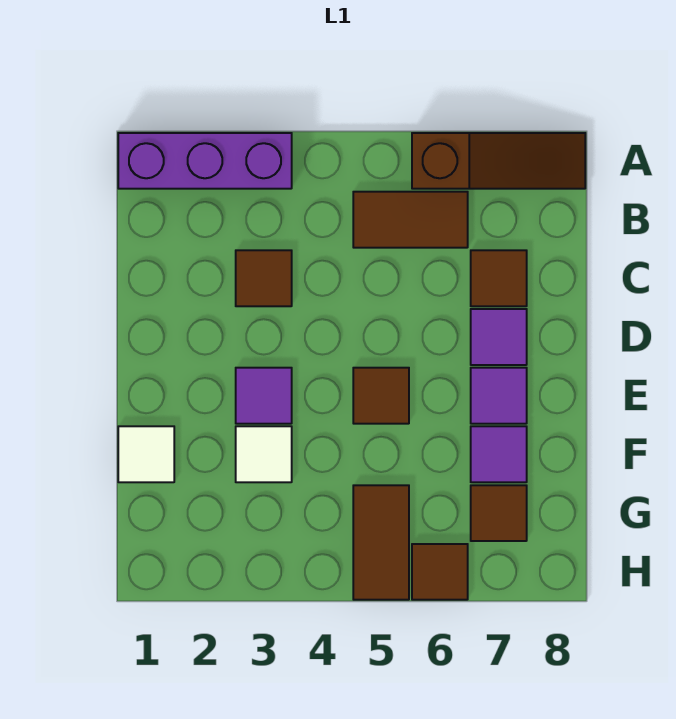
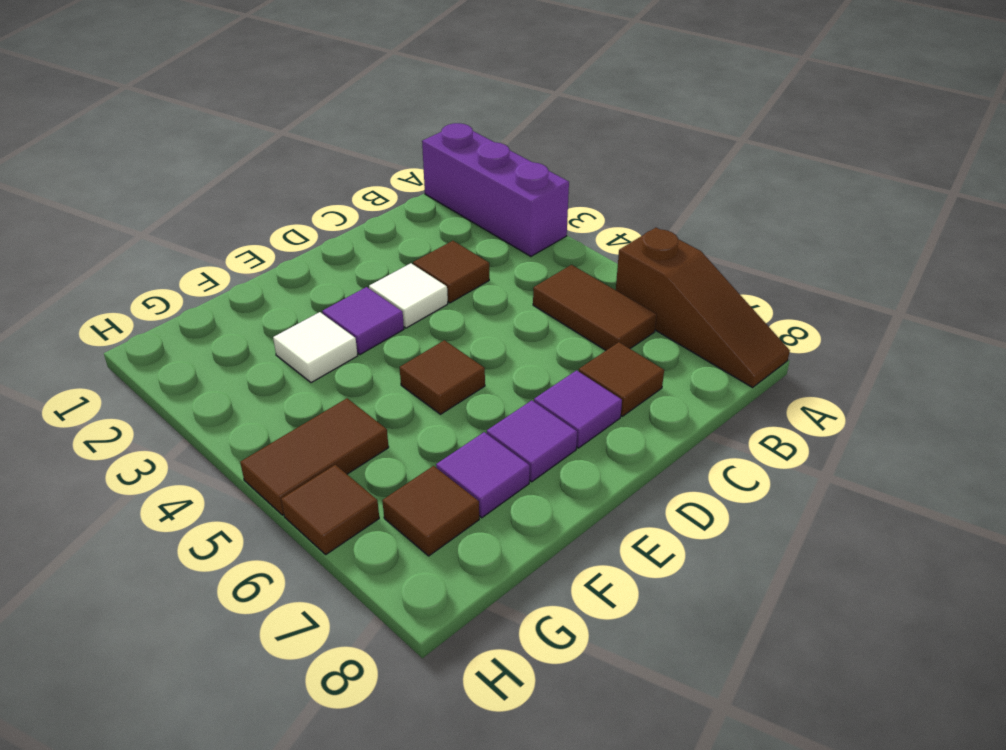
white tile F1 level 1 -> white tile D3 level 1

